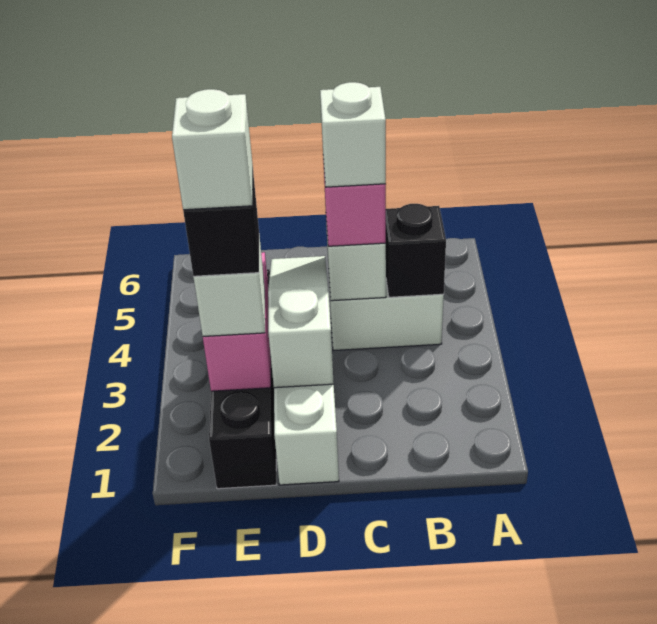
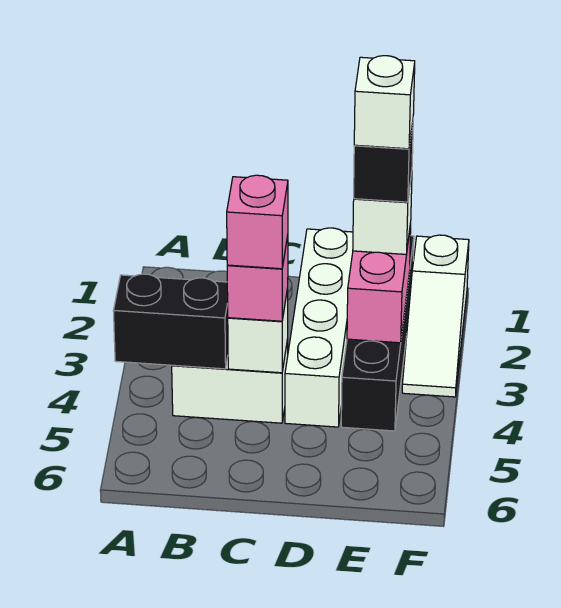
black brick B4 level 2 -> black brick A4:B4 level 2
white brick C4 level 4 -> pink brick C4 level 4
white slope D2:D4 level 2 top 2 -> white slope F1:F3 level 1 top 1

